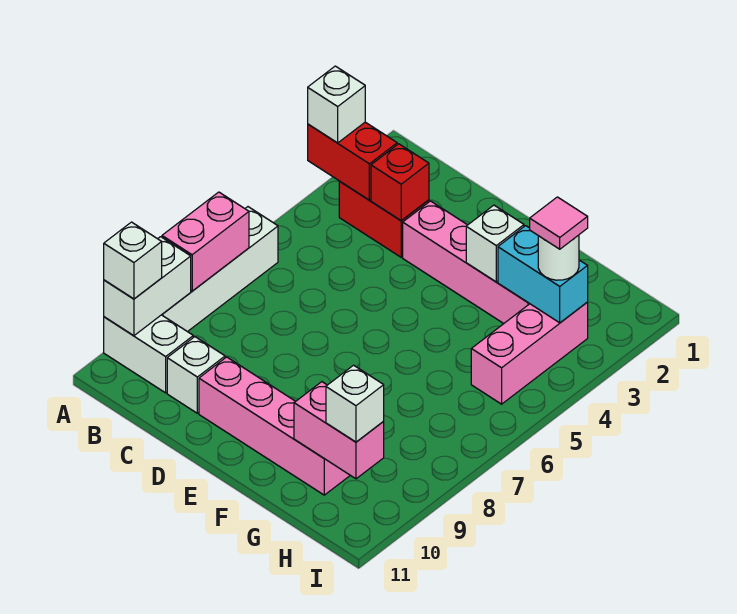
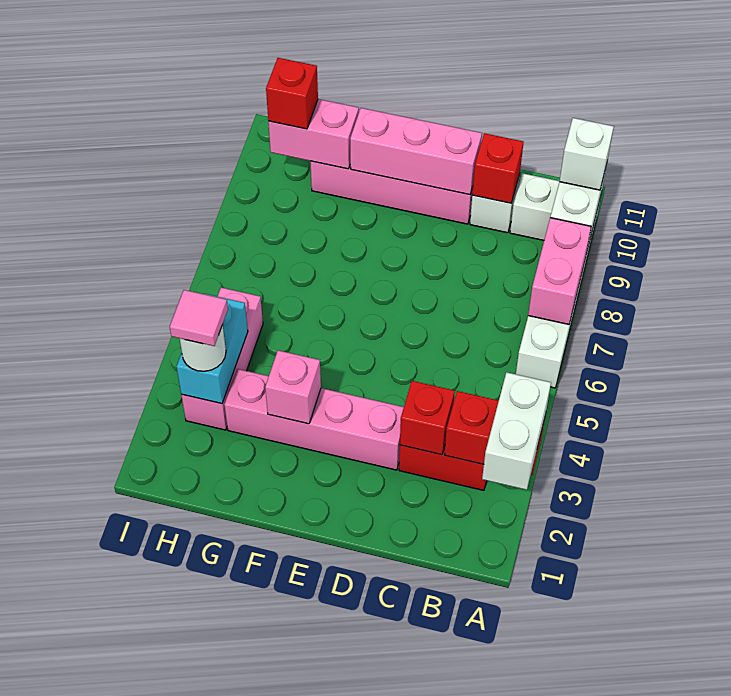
white brick A3 level 3 -> white brick A2:A3 level 3
none -> red brick C10 level 2
none -> pink brick D10:F10 level 2
white brick F3 level 2 -> pink brick F3 level 2
cyan brick G3:H3 level 2 -> cyan brick H3:H4 level 2
white brick H10 level 3 -> red brick H10 level 3

